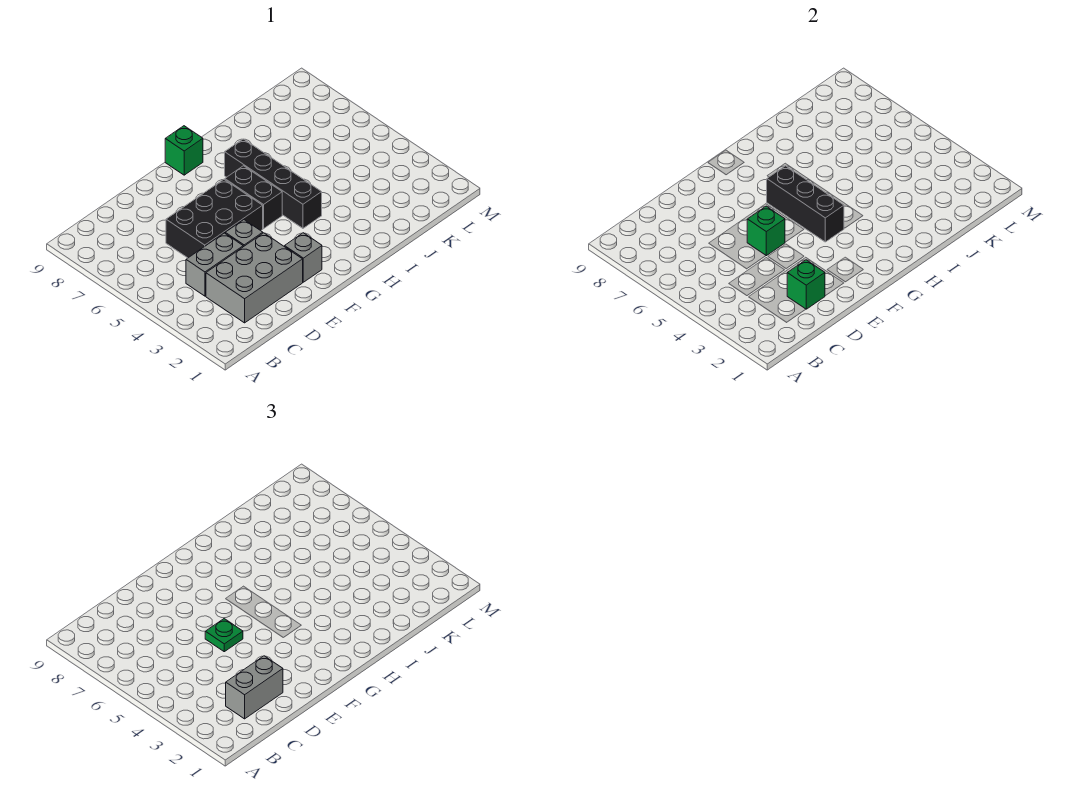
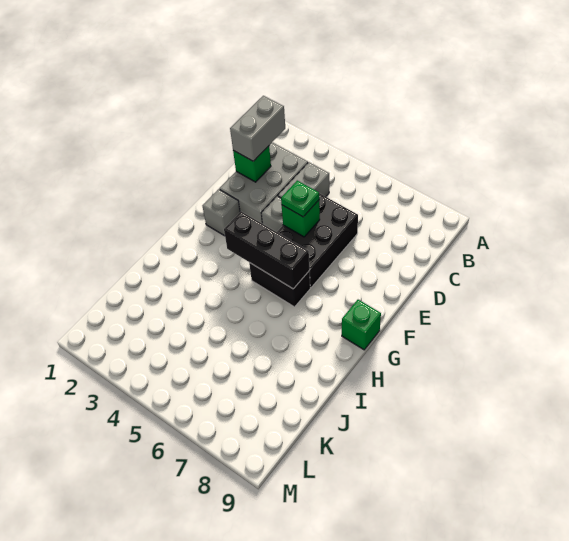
black brick H4:H7 level 1 -> none

